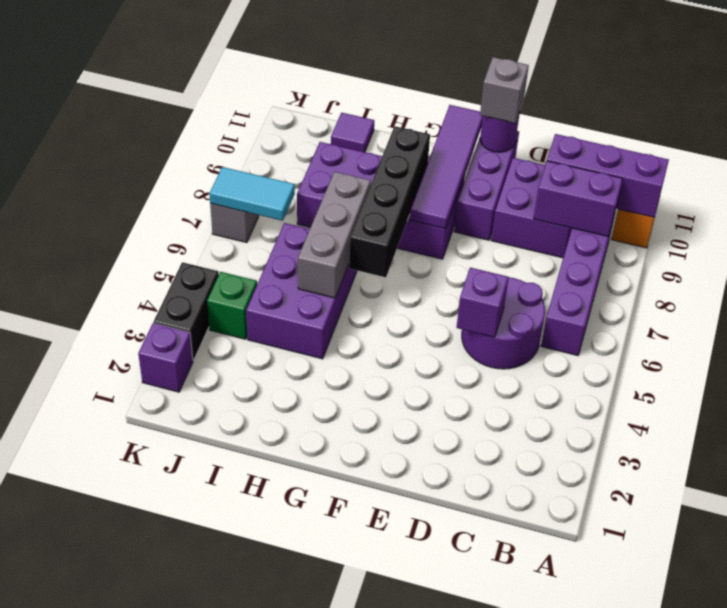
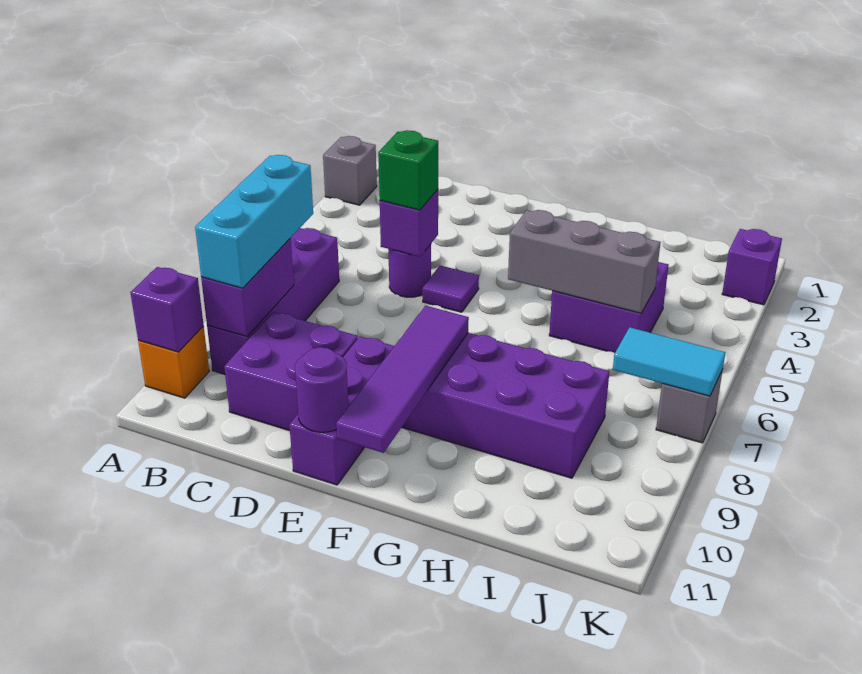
purple brick A10:C10 level 2 -> purple brick A10 level 2
none -> cyan brick B7:B9 level 3
purple brick B9:C9 level 2 -> purple brick B8:B9 level 2
purple round brick C5:D6 level 1 -> purple round brick D5 level 1
grey brick E11 level 3 -> grey brick A2 level 1
black brick G6:G9 level 2 -> none
purple brick H4:I6 level 1 -> purple brick H4:I5 level 1
grey brick H5:H7 level 2 -> grey brick G5:I5 level 2
purple tile I11 level 1 -> purple tile E5 level 1
green brick J4 level 1 -> green brick D5 level 3
black brick K3:K4 level 1 -> none

